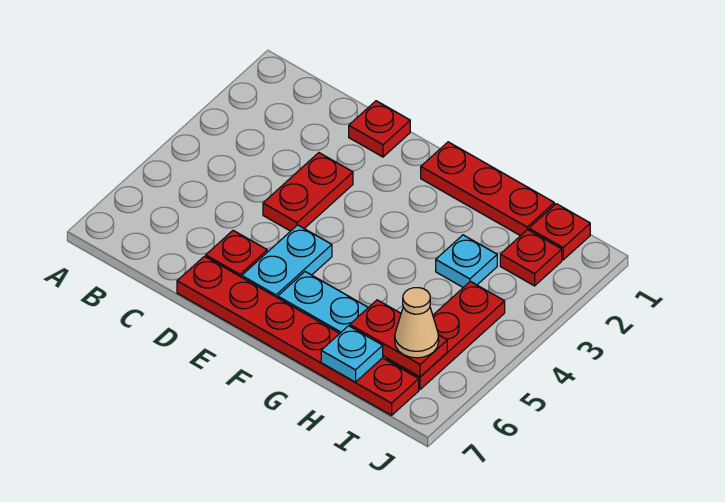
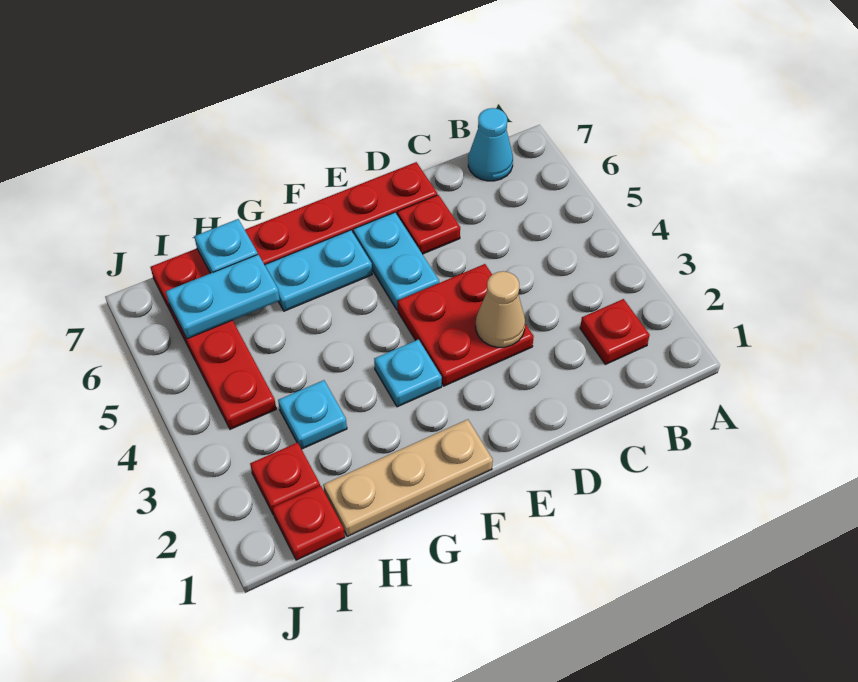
none -> cyan cone B7 level 1
red plate D1 level 1 -> red plate B2 level 1
red plate D3:D4 level 1 -> red plate D3:E4 level 1
red plate F1:H1 level 1 -> tan plate F1:H1 level 1
none -> cyan plate F3 level 1
red plate H6:I6 level 2 -> cyan plate H6:I6 level 2
tan cone I6 level 3 -> tan cone D3 level 2

